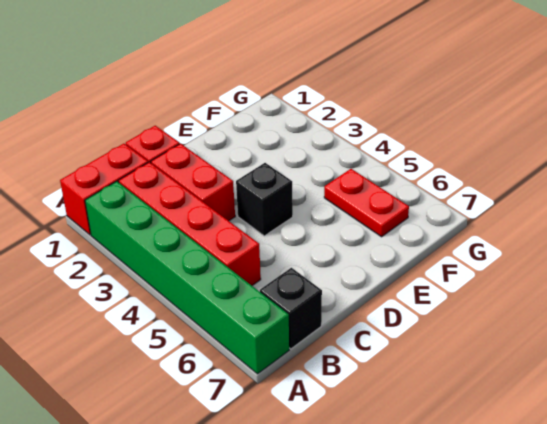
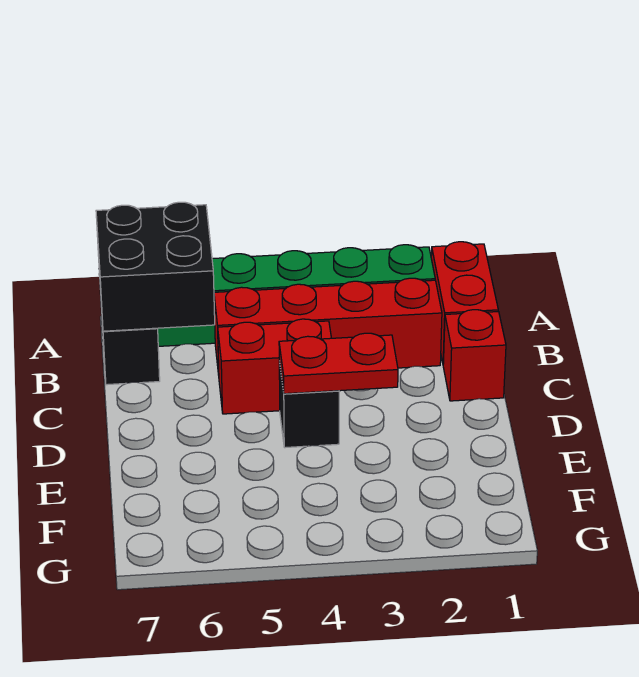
none -> black brick A6:B7 level 2
red brick C2:C3 level 1 -> red brick C4:C5 level 1
red plate F5:F6 level 1 -> red plate D3:D4 level 2

